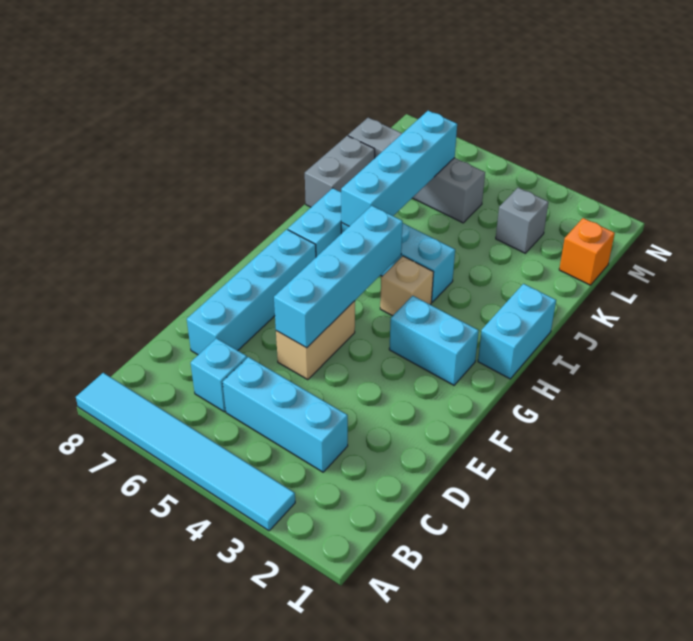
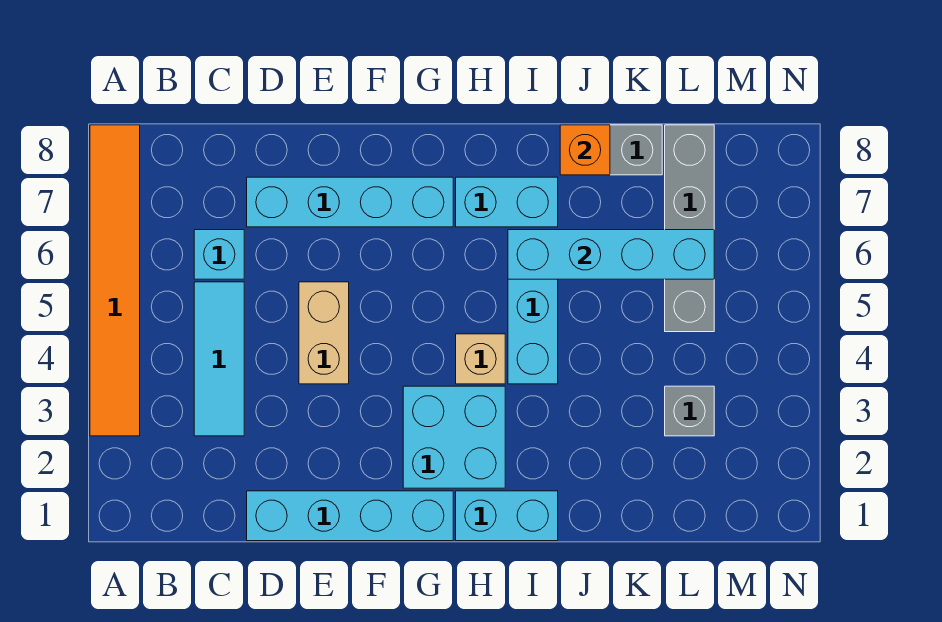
cyan tile A3:A8 level 1 -> orange tile A3:A8 level 1
cyan brick C3:C5 level 1 -> cyan tile C3:C5 level 1
tan brick E5:F5 level 1 -> tan brick E4:E5 level 1
cyan brick E5:H5 level 2 -> cyan brick D1:G1 level 1
cyan brick G2:G3 level 1 -> cyan brick G2:H3 level 1
orange brick L1 level 1 -> orange brick J8 level 2

